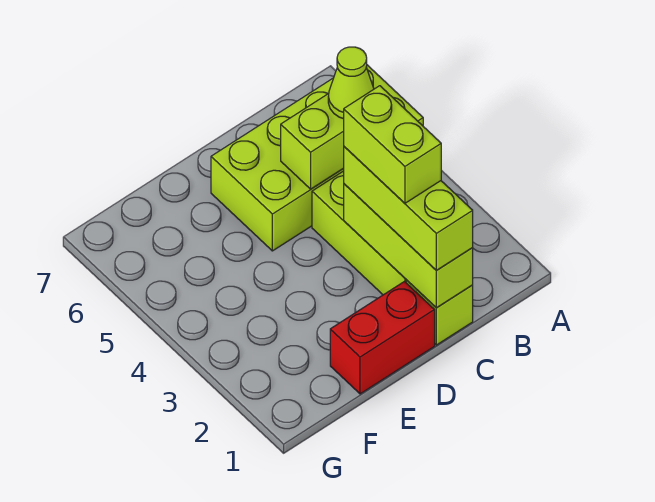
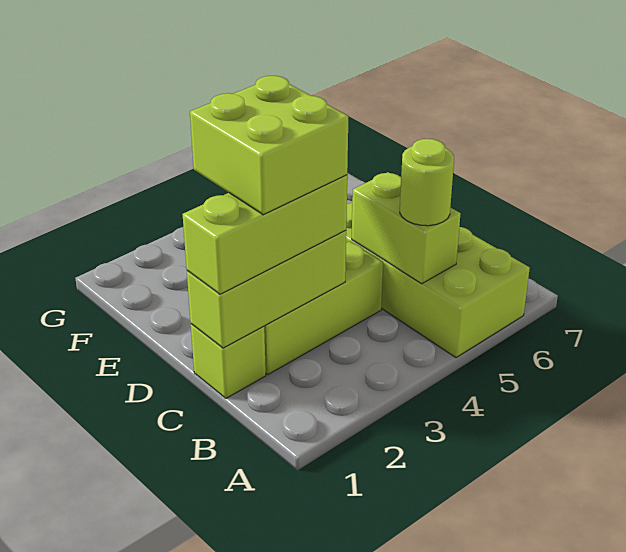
lime cone B5 level 3 -> lime round brick B5 level 3
lime brick C2:C3 level 4 -> lime brick C2:D3 level 4
red brick D1:E1 level 1 -> none

